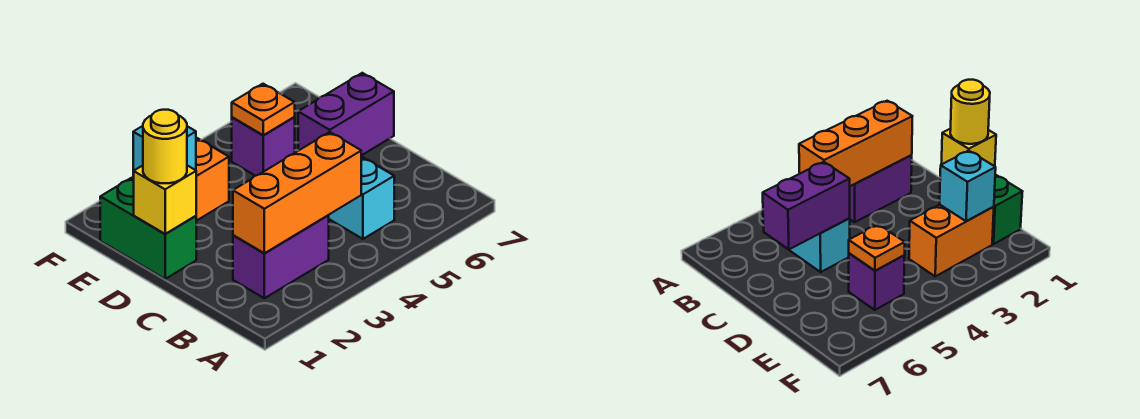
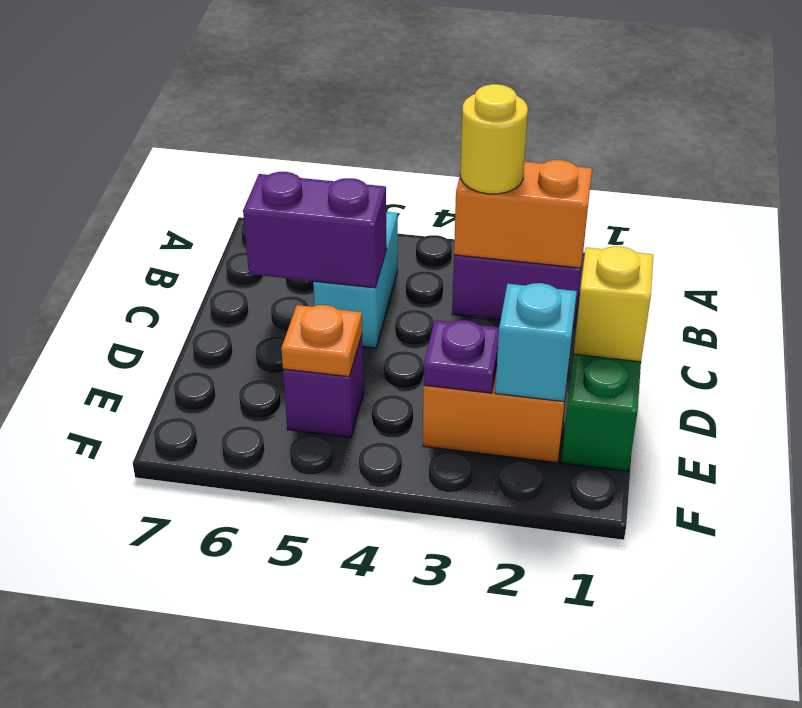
orange brick B2:B4 level 2 -> orange brick B2:B3 level 2
yellow round brick D1 level 3 -> yellow round brick B3 level 3
none -> purple plate E3 level 2

